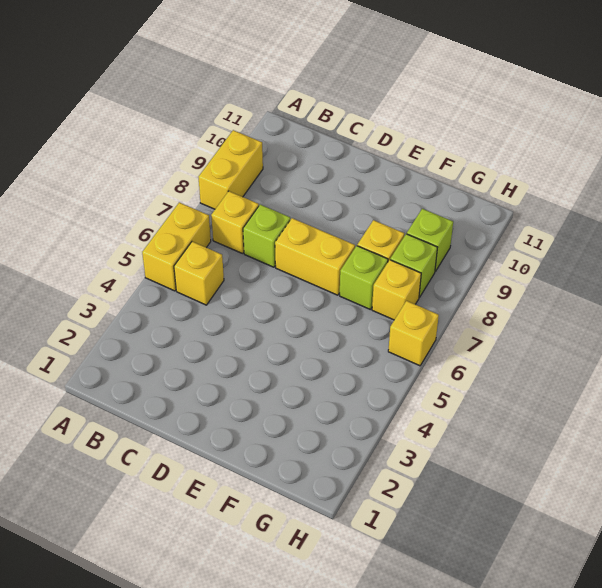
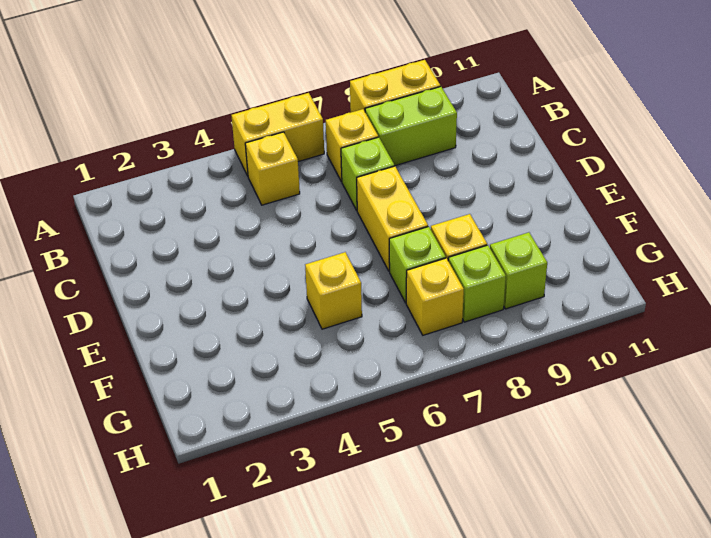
none -> lime brick B8:B9 level 1
yellow brick H6 level 1 -> yellow brick F5 level 1

